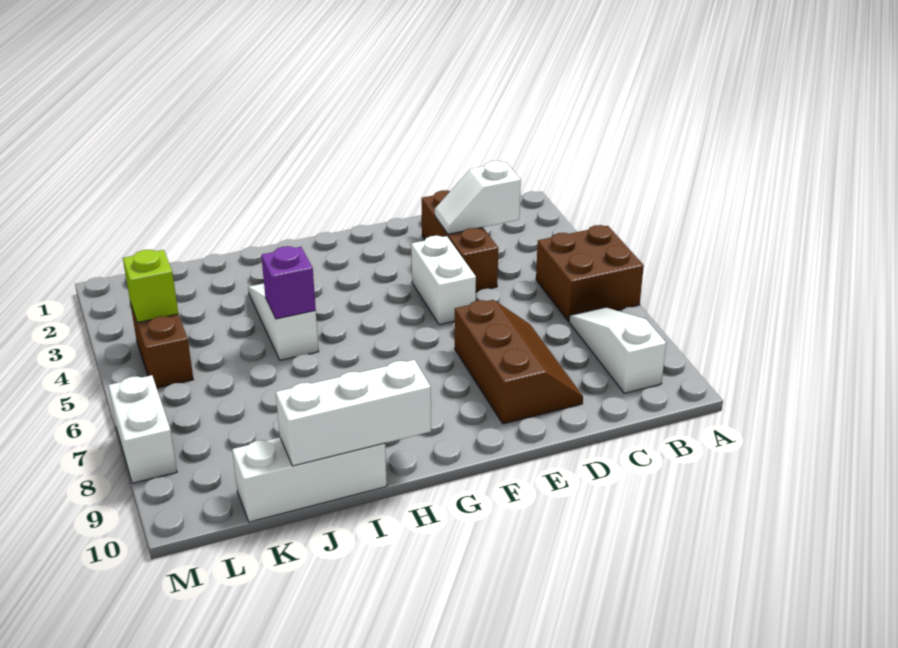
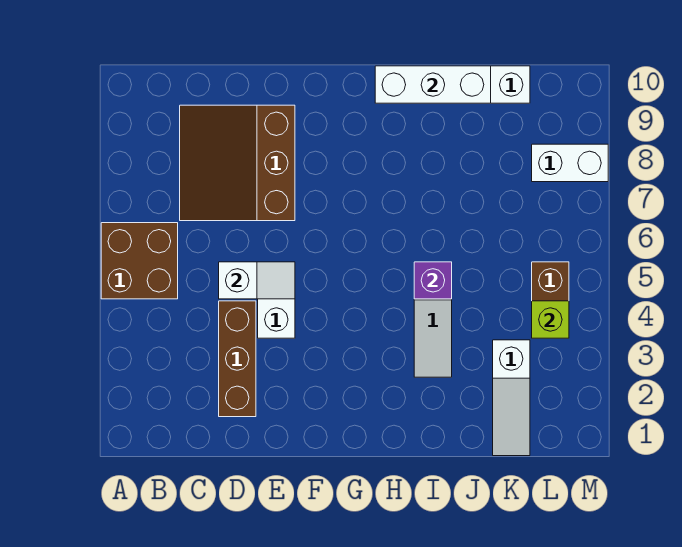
white slope B7:B9 level 1 top 9 -> white slope K1:K3 level 1 top 3
white slope C3:D3 level 2 top C -> white slope D5:E5 level 2 top D
brown slope D7:E9 level 1 top E -> brown slope C7:E9 level 1 top E
white brick M7:M8 level 1 -> white brick L8:M8 level 1

